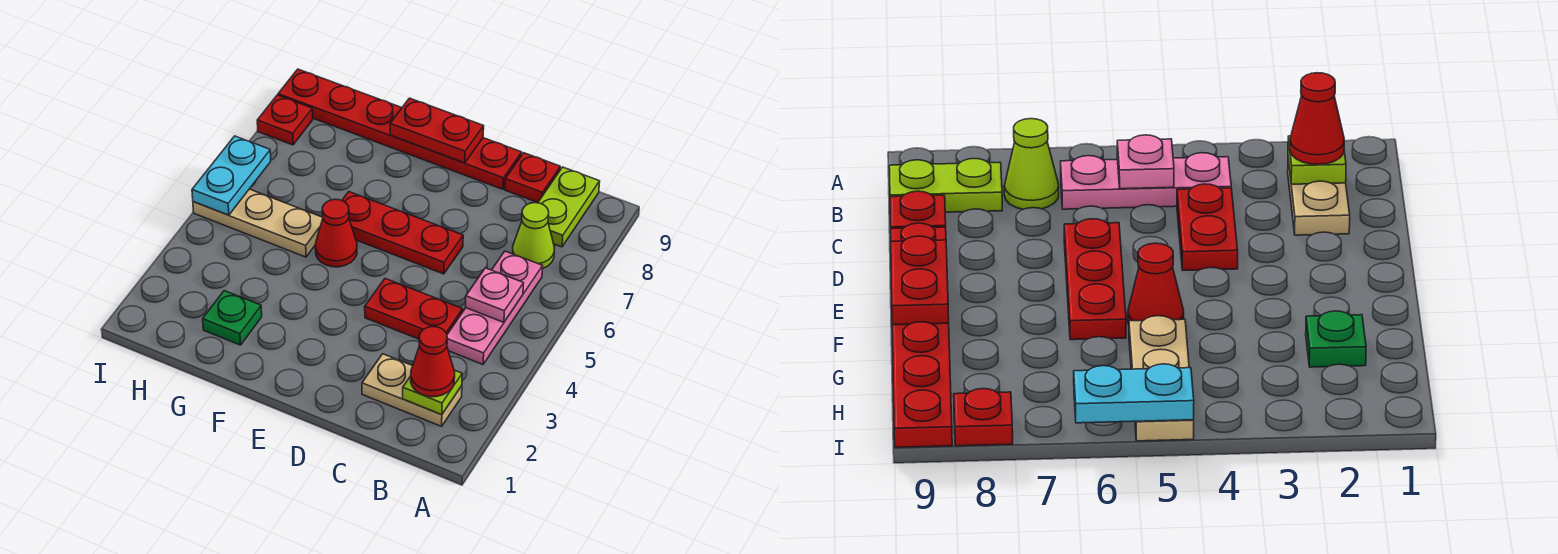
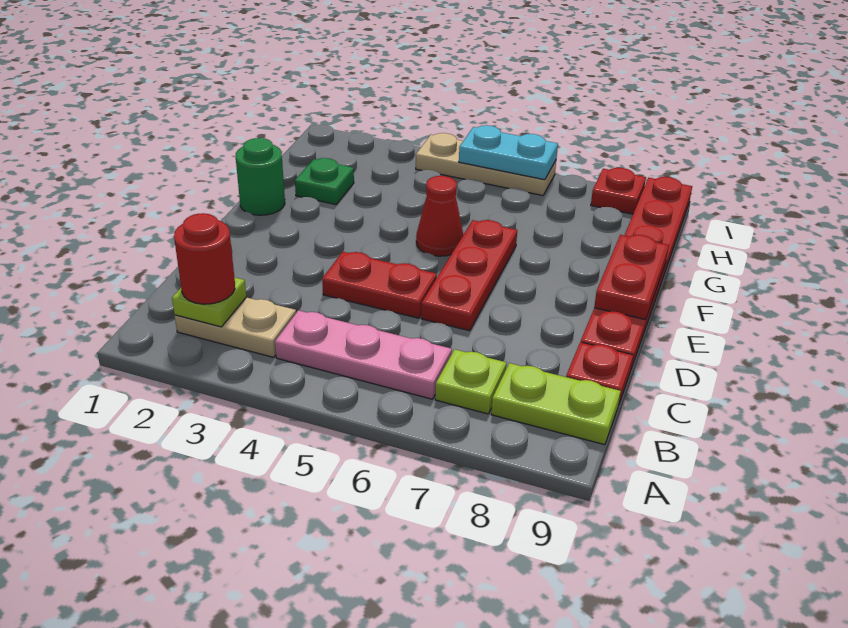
tan plate B2:C2 level 1 -> tan plate B2:B3 level 1
red cone B2 level 3 -> red round brick B2 level 3
pink plate B5 level 2 -> none
lime cone B7 level 1 -> lime plate B7 level 1
red plate C4:D4 level 1 -> red plate D4:D5 level 1
none -> green round brick F1 level 1
tan plate G5:I5 level 1 -> tan plate I4:I6 level 1

